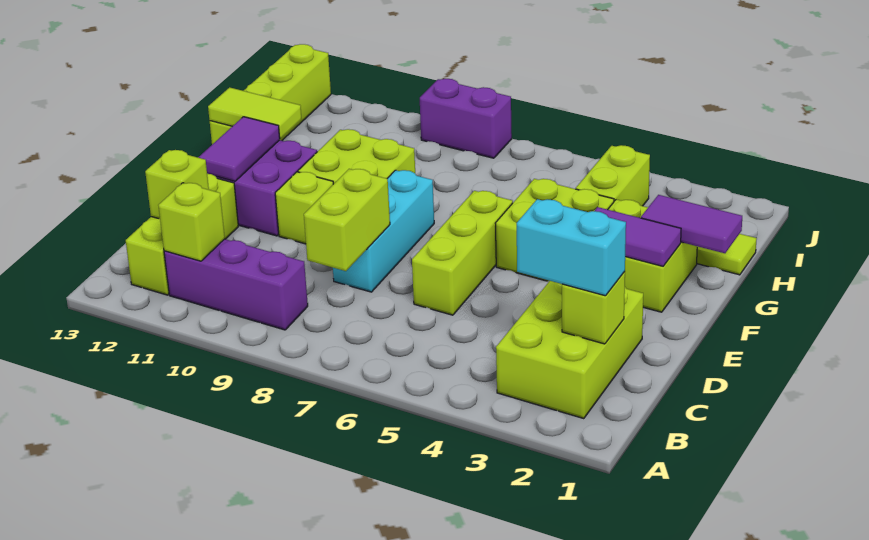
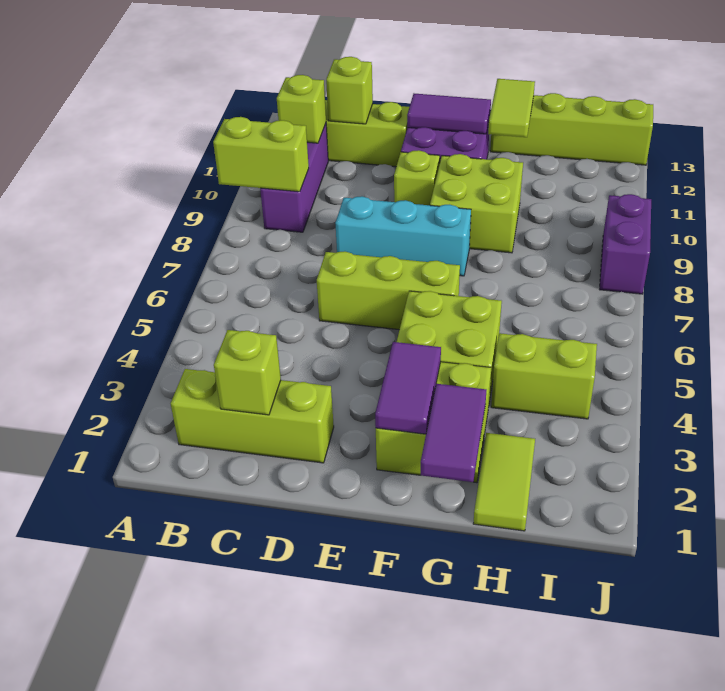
lime brick B2:D3 level 1 -> lime brick B2:D2 level 1
cyan brick C2:C3 level 3 -> none
lime brick C8:D8 level 2 -> lime brick A9:B9 level 2

